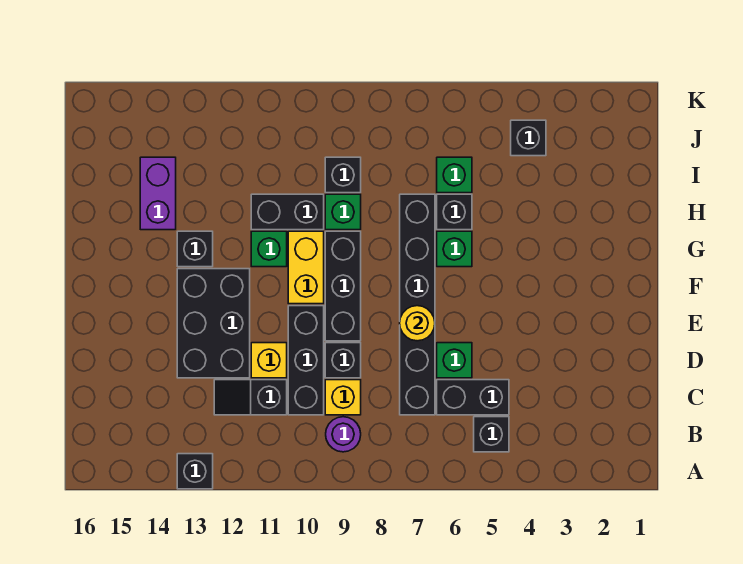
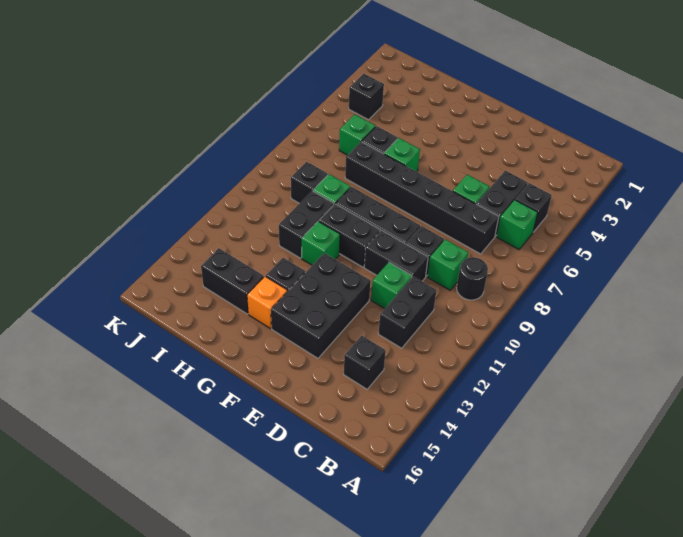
black brick A13 level 1 -> black brick C14 level 1
none -> green brick B6 level 1
purple round brick B9 level 1 -> black round brick B9 level 1
yellow brick C9 level 1 -> green brick C9 level 1
black brick C10:E10 level 1 -> black brick D10:E10 level 1
black slope C11:C12 level 1 top 11 -> black brick C11:C12 level 1
yellow brick D11 level 1 -> green brick D11 level 1
black brick D12:F13 level 1 -> black brick E12:F14 level 1
yellow round brick E7 level 2 -> none
yellow brick F10:G10 level 1 -> black brick F10:G10 level 1
none -> orange brick G14 level 1
purple brick H14:I14 level 1 -> black brick H14:I14 level 1

